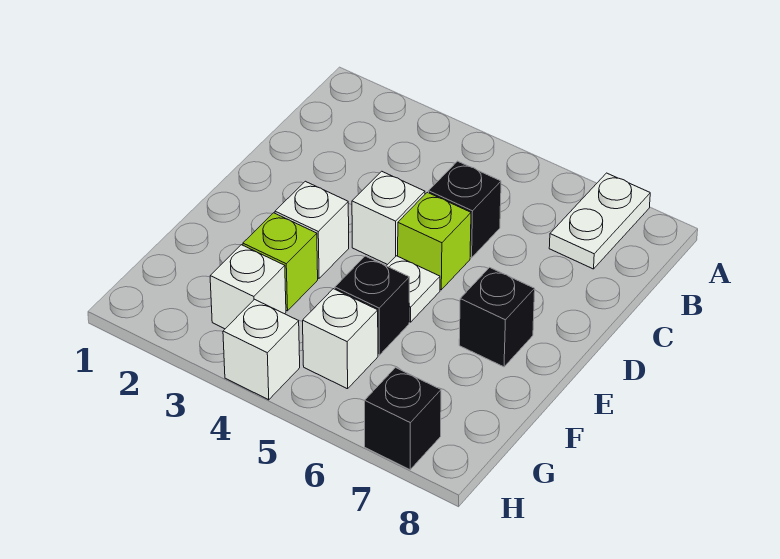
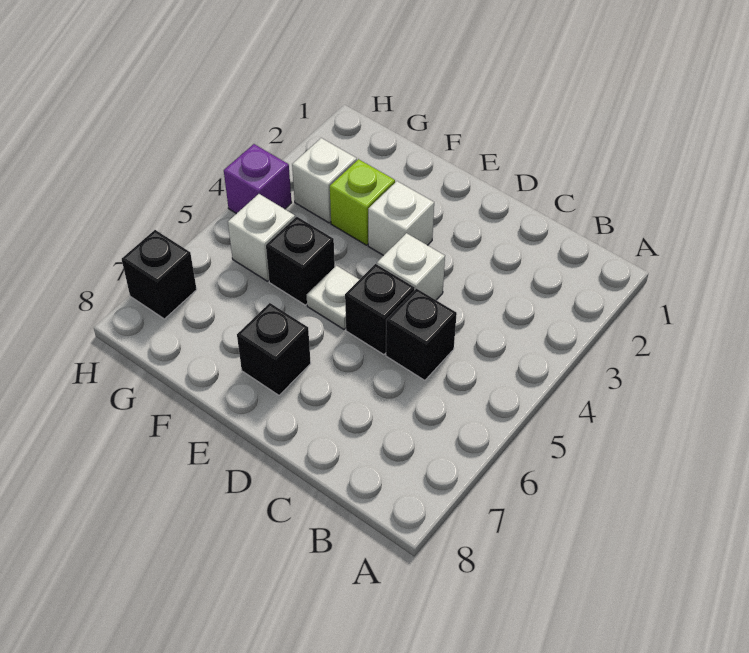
white plate A7:B7 level 1 -> none
lime brick D5 level 1 -> black brick D5 level 1
white brick H4 level 1 -> purple brick H4 level 1

